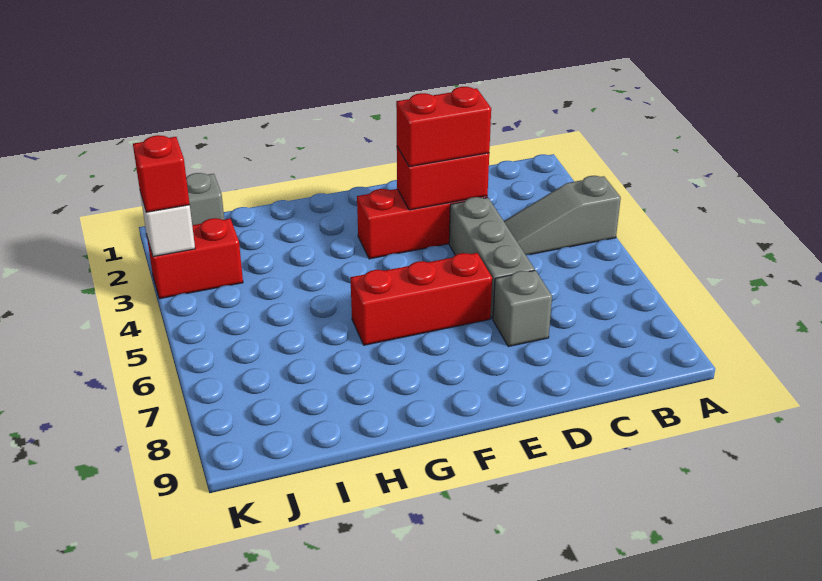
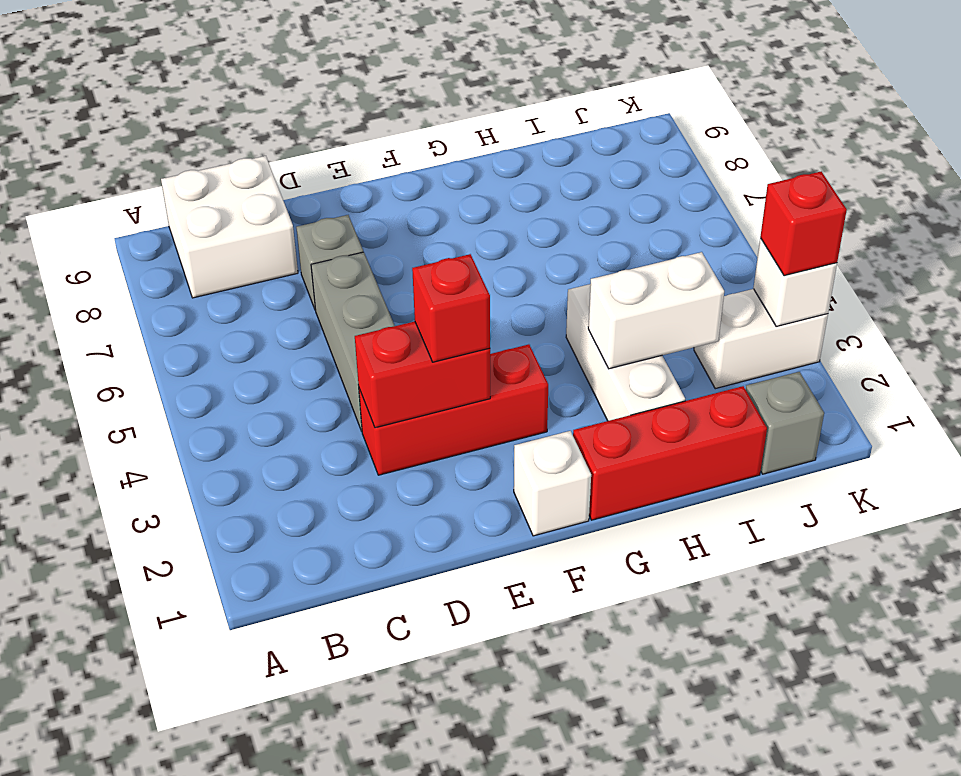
grey slope A4:C4 level 1 top A -> none
none -> white brick B8:C9 level 1
red brick D3:E3 level 3 -> red brick E3 level 3
red brick E6:G6 level 1 -> red brick G1:I1 level 1
none -> white brick F1 level 1
none -> white brick H2:H4 level 1
none -> white brick H3:I3 level 2
red brick J3:K3 level 1 -> white brick J3:K3 level 1

